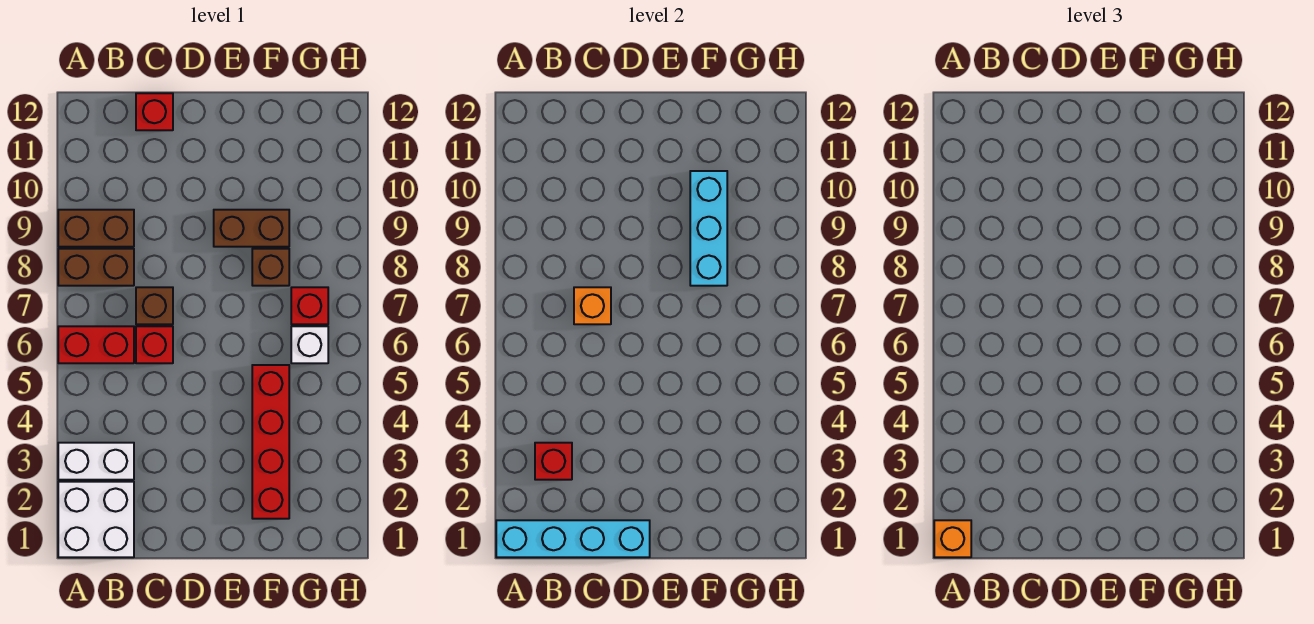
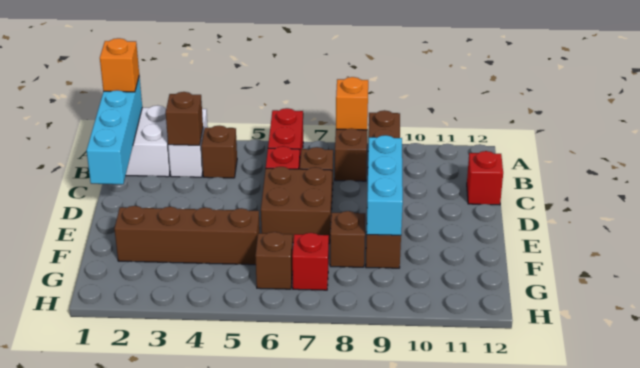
red brick B3 level 2 -> brown brick B3 level 2
none -> brown brick B4 level 1
orange brick C7 level 2 -> orange brick A8 level 2
none -> brown brick D6:E7 level 1
red brick F2:F5 level 1 -> brown brick F2:F5 level 1
cyan brick F8:F10 level 2 -> cyan brick D9:F9 level 2
white brick G6 level 1 -> brown brick G6 level 1

